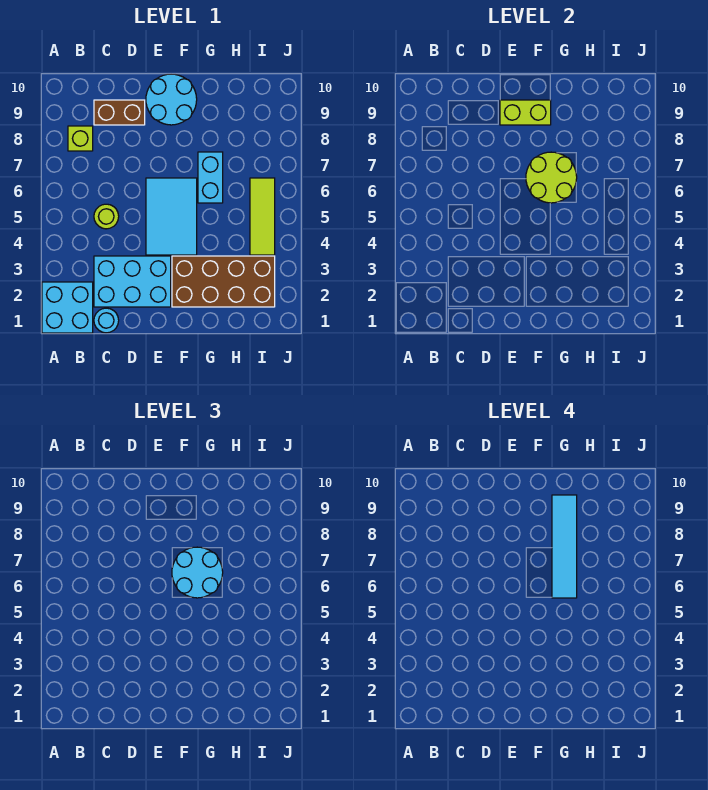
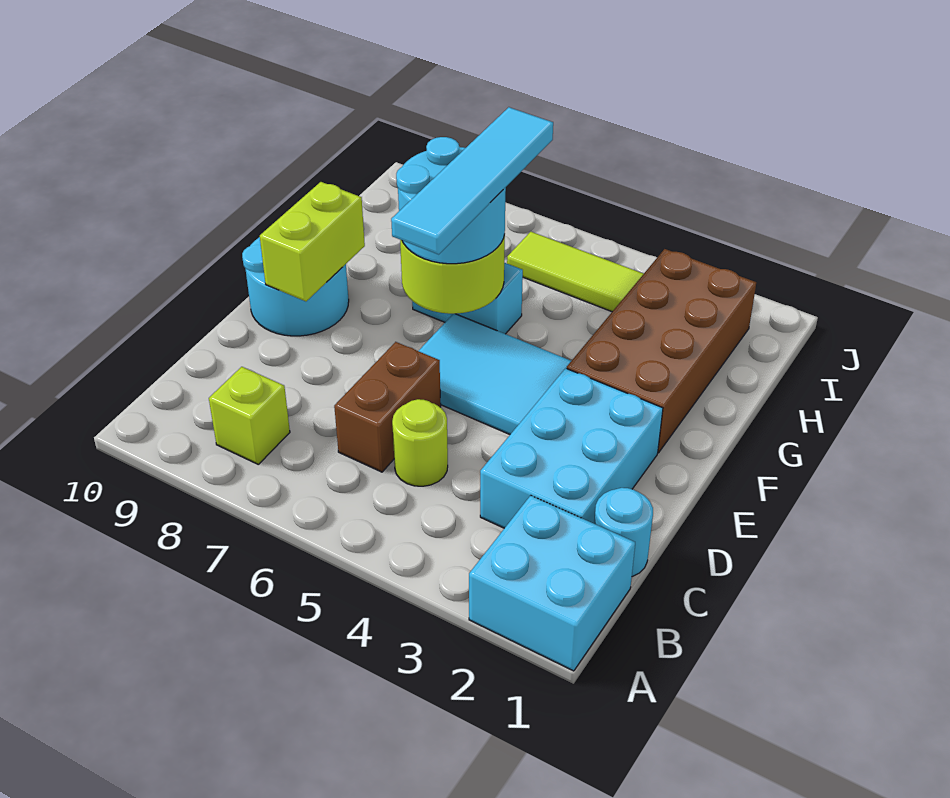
brown brick C9:D9 level 1 -> brown brick C6:D6 level 1
cyan tile G6:G9 level 4 -> cyan tile E6:H6 level 4

